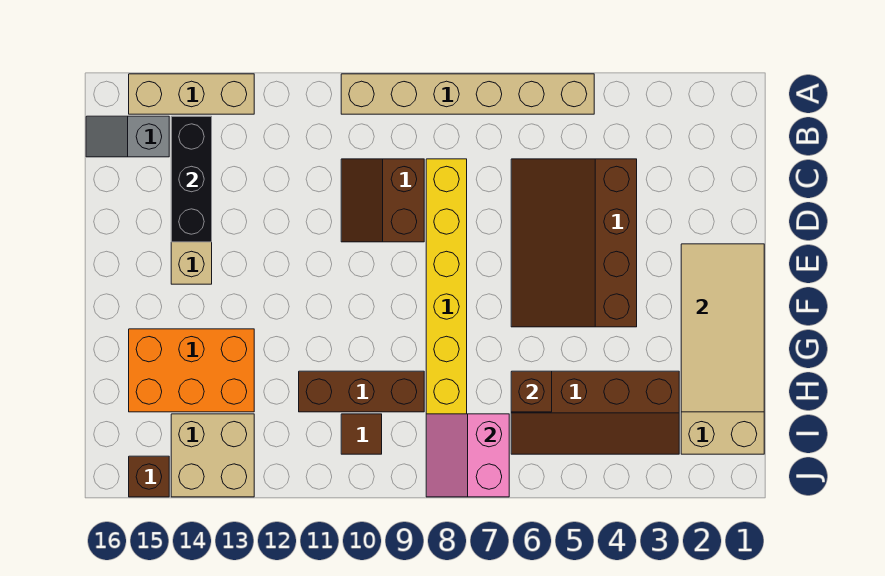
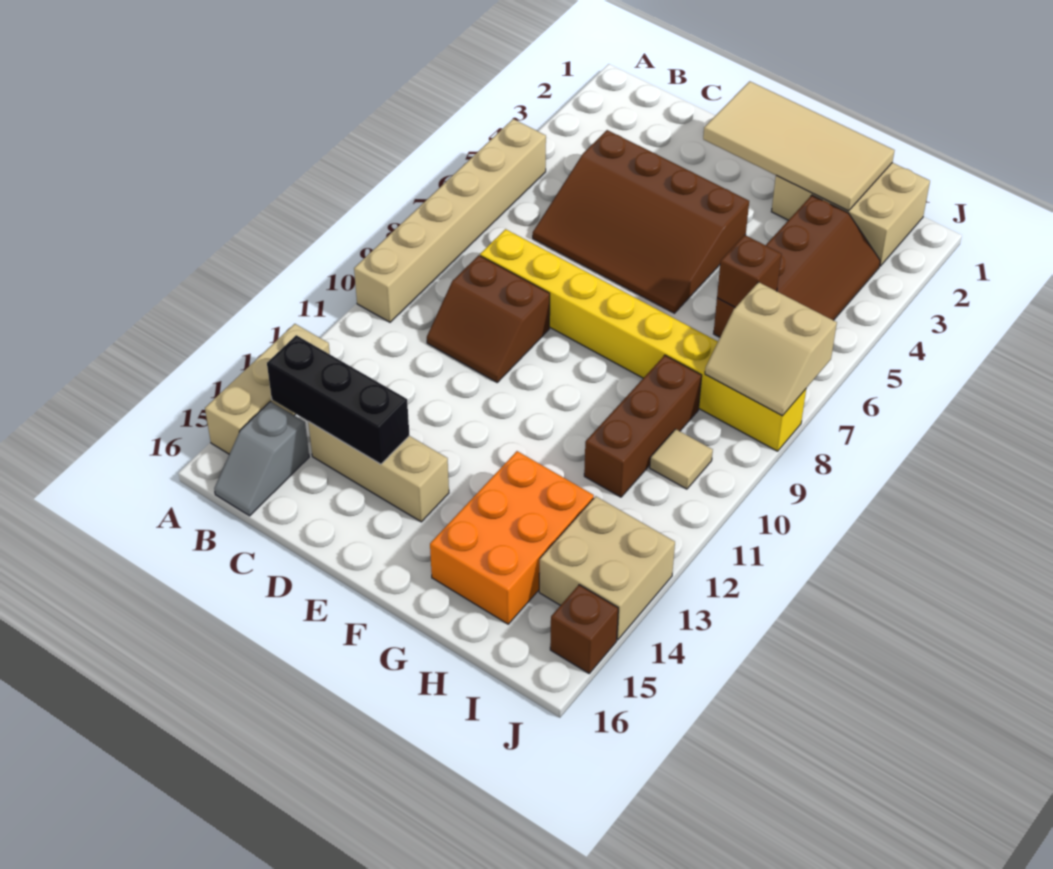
pink slope I7:J8 level 2 top 7 -> tan slope I7:J8 level 2 top 7
brown tile I10 level 1 -> tan tile I10 level 1

